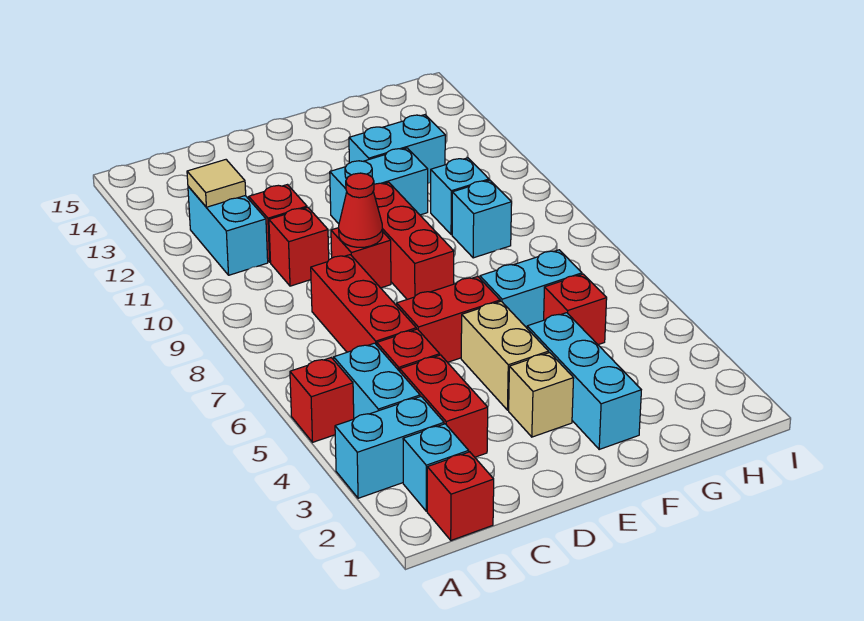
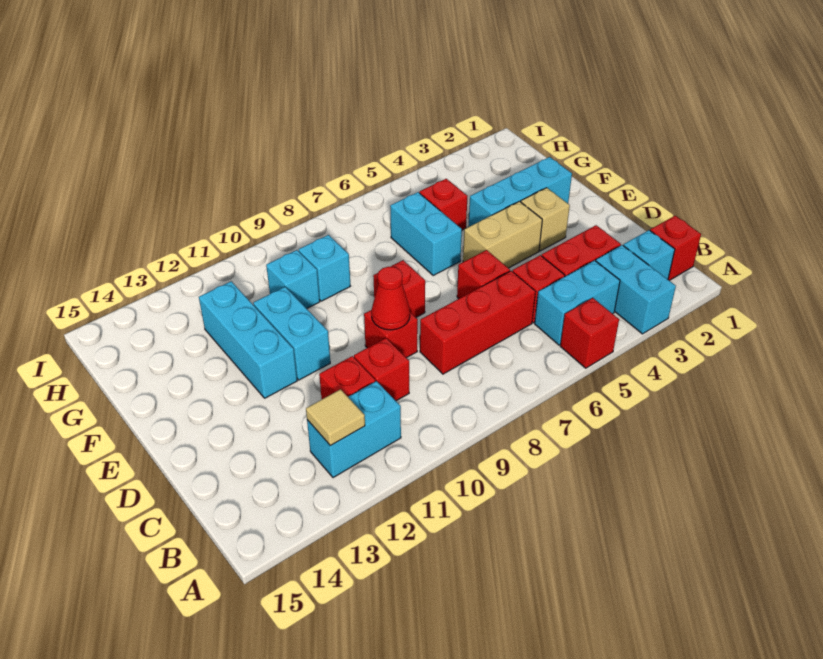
red brick D6:E6 level 1 -> red brick D6 level 1
red brick E8:E10 level 1 -> red brick E8 level 1
cyan brick F12:G12 level 1 -> cyan brick E12:G12 level 1

